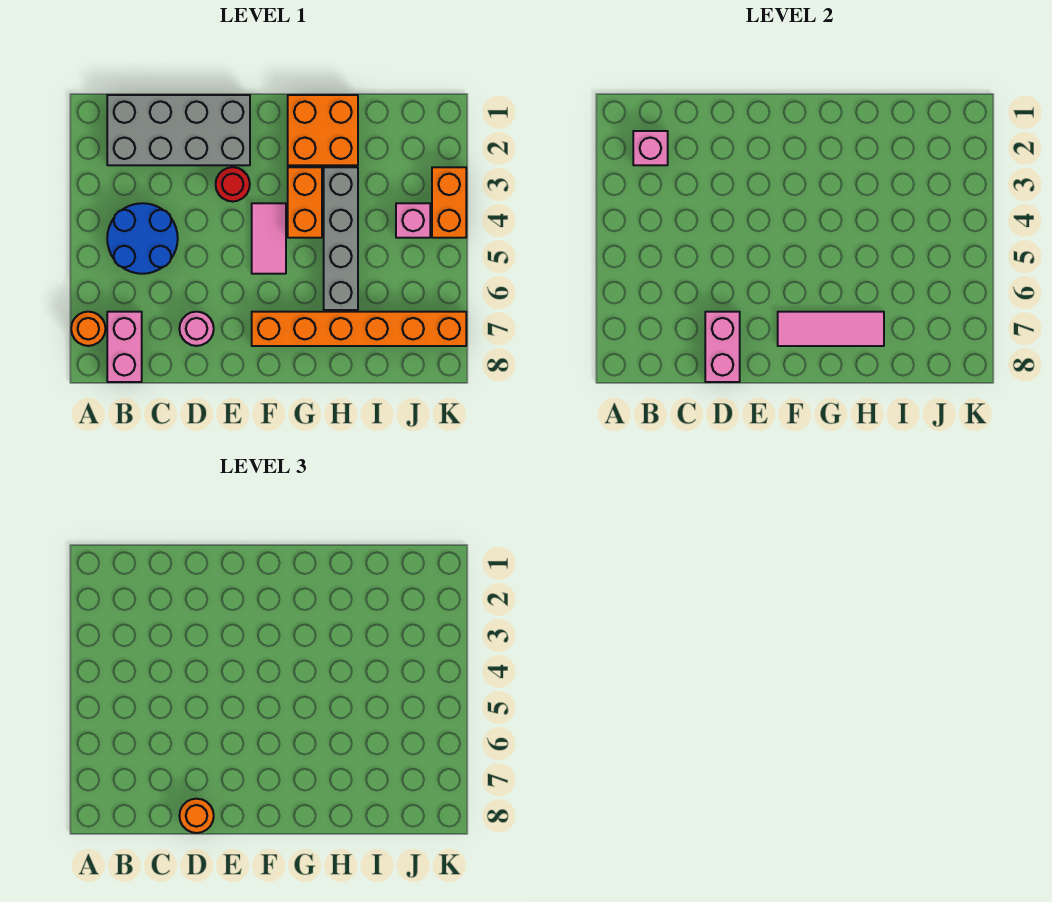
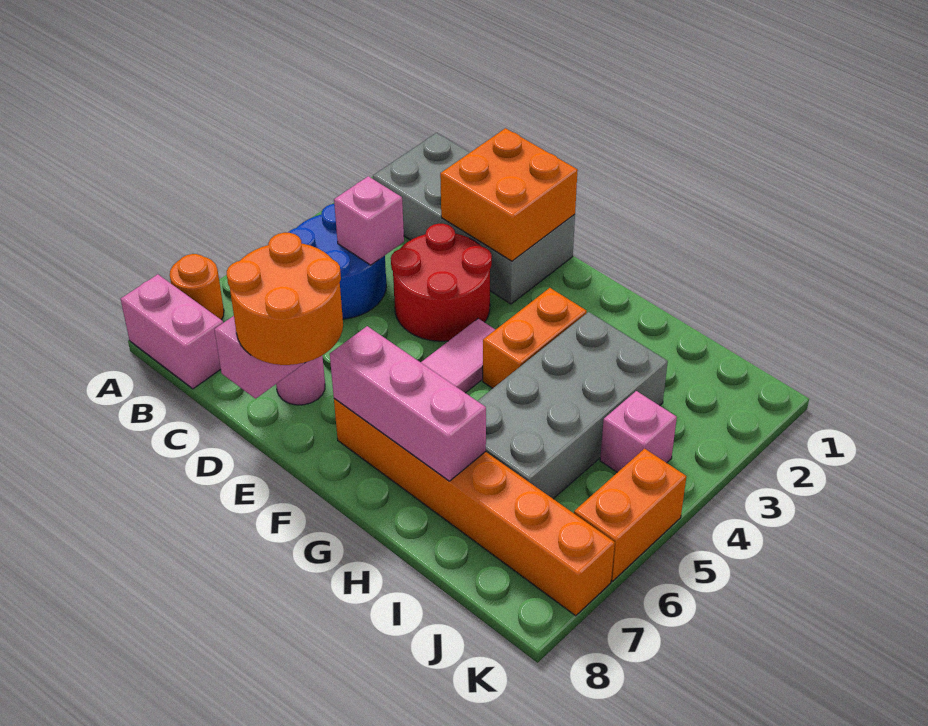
pink brick B2 level 2 -> pink brick C4 level 2
pink brick B7:B8 level 1 -> pink brick A8:B8 level 1
orange round brick D8 level 3 -> orange round brick D7:E8 level 3
red round brick E3 level 1 -> red round brick D3:E4 level 1
pink tile F7:H7 level 2 -> pink brick F7:H7 level 2
orange brick G1:H2 level 1 -> orange brick D1:E2 level 2
grey brick H3:H6 level 1 -> grey brick H3:I6 level 1
orange brick K3:K4 level 1 -> orange brick K5:K6 level 1

